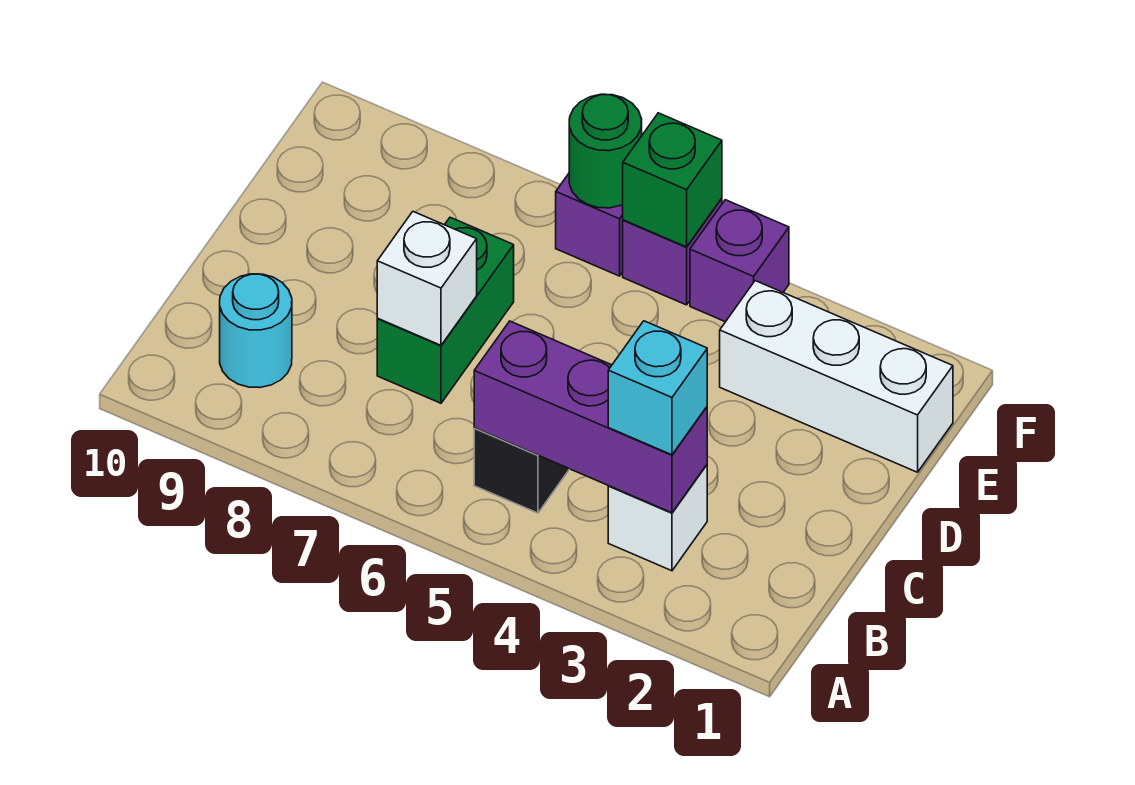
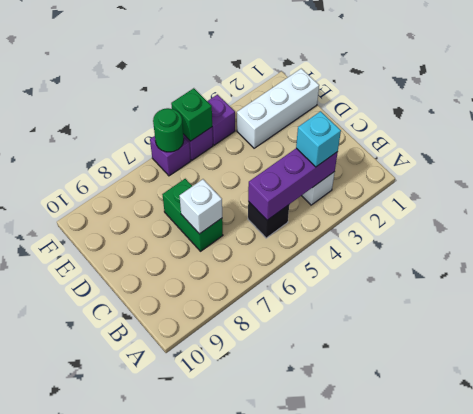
cyan round brick B9 level 1 -> none

